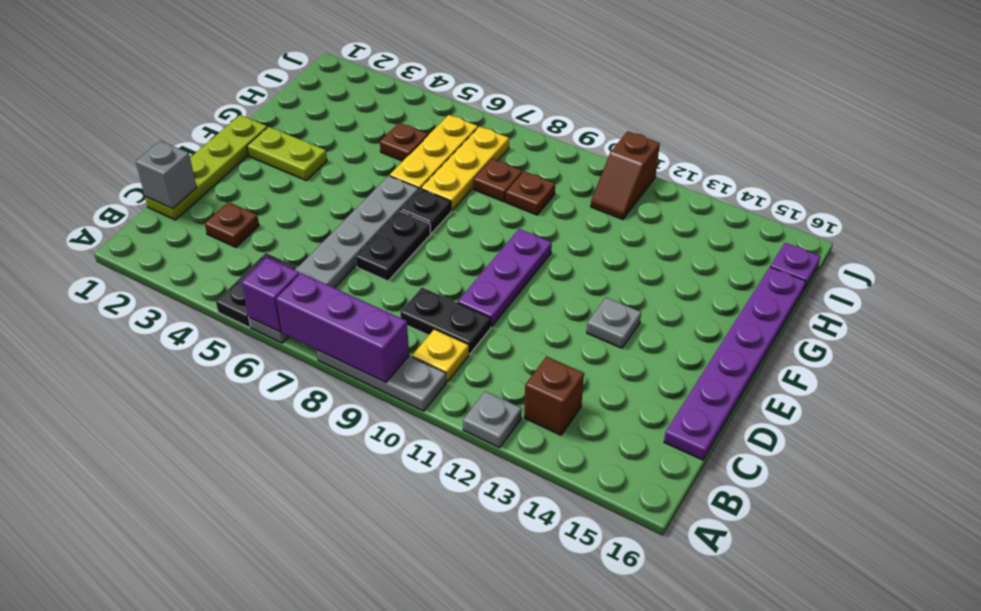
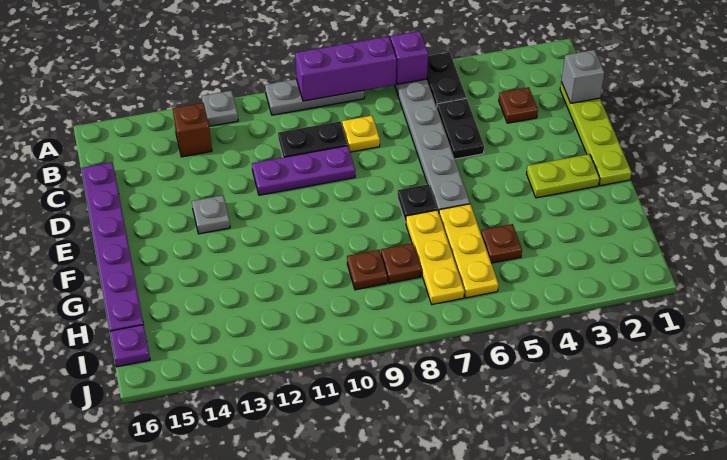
yellow plate B10 level 1 -> yellow plate C8 level 1
black plate D7:E7 level 1 -> black plate C5:D5 level 1
purple plate D10:F10 level 1 -> purple plate D9:D11 level 1
brown slope I11:J11 level 1 top J -> none

